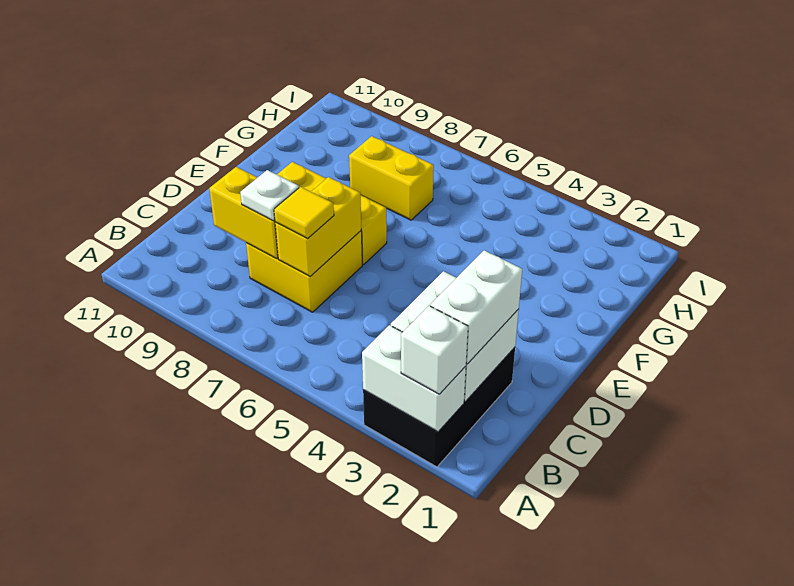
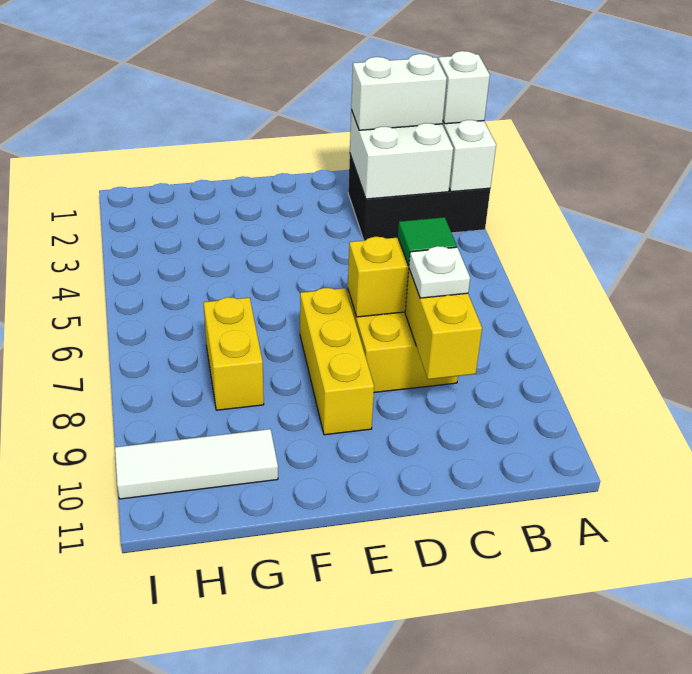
yellow tile C7 level 3 -> green tile C7 level 3
none -> white tile G10:I10 level 1

